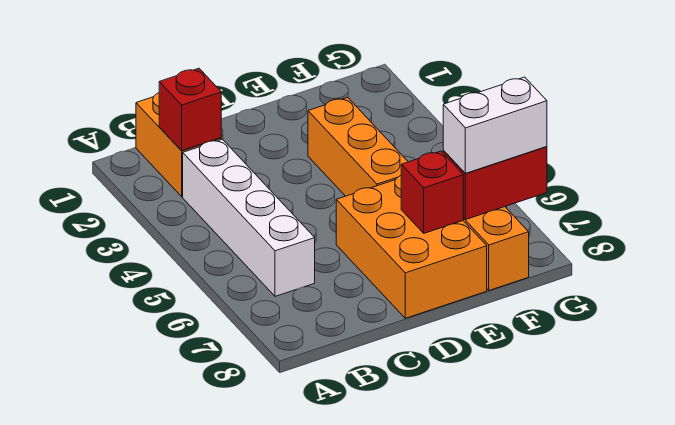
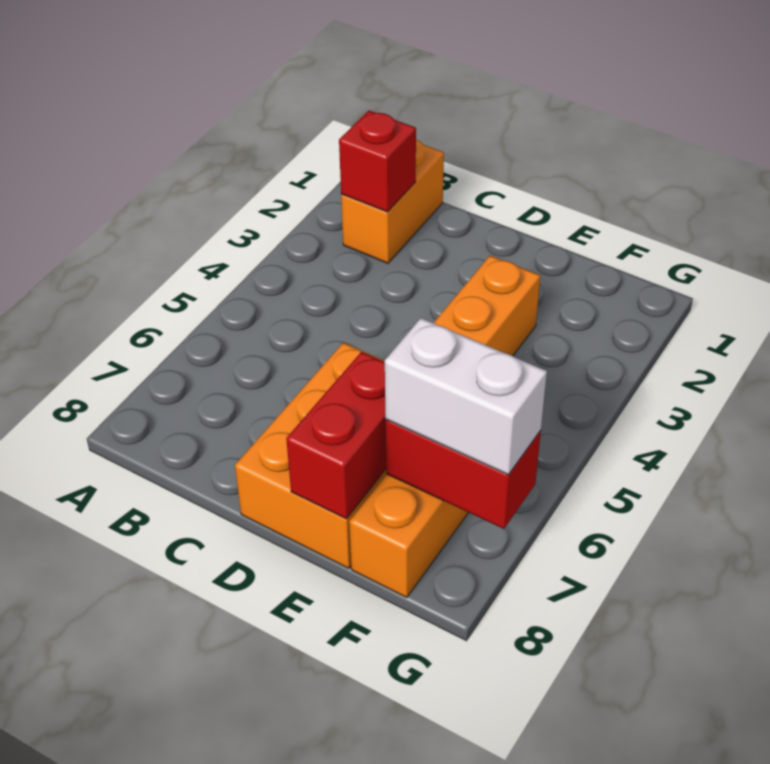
white brick B3:B6 level 1 -> none
red brick E7 level 2 -> red brick E7:E8 level 2

